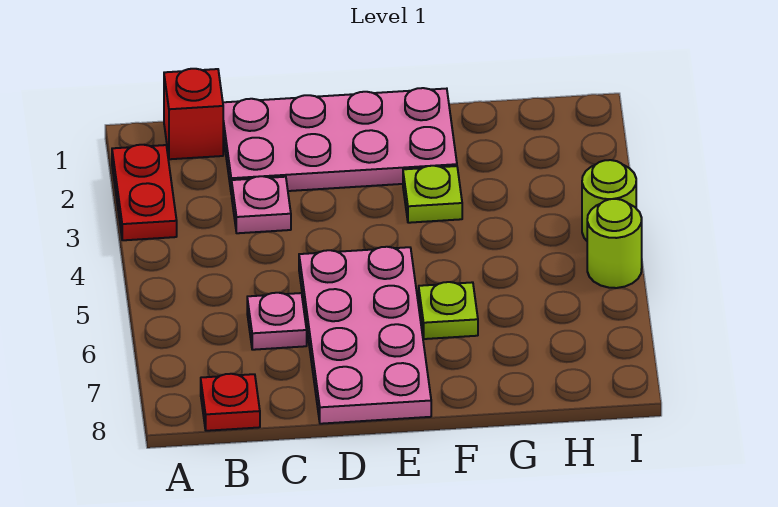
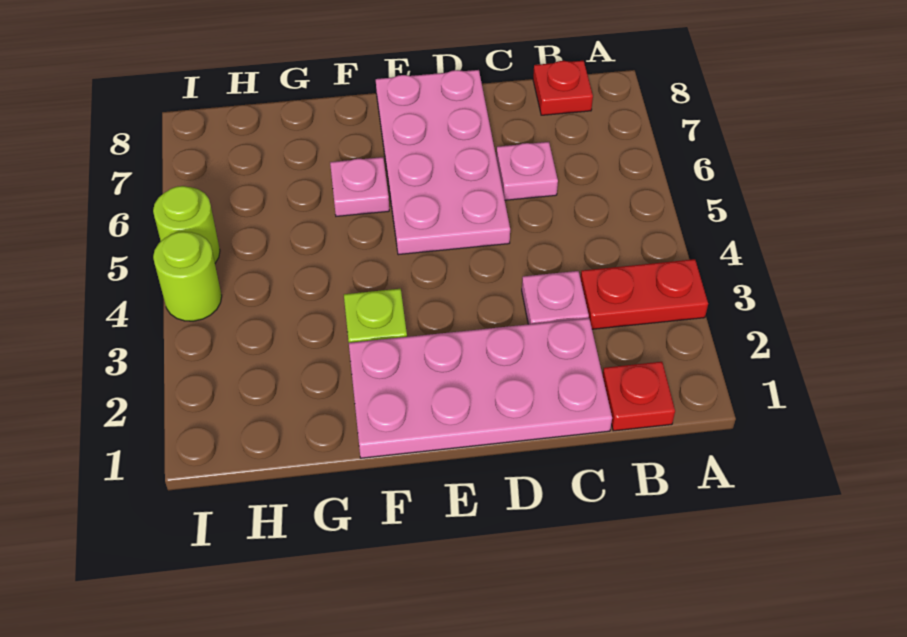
red plate A2:A3 level 1 -> red plate A3:B3 level 1
red brick B1 level 1 -> red plate B1 level 1
lime plate F6 level 1 -> pink plate F6 level 1

